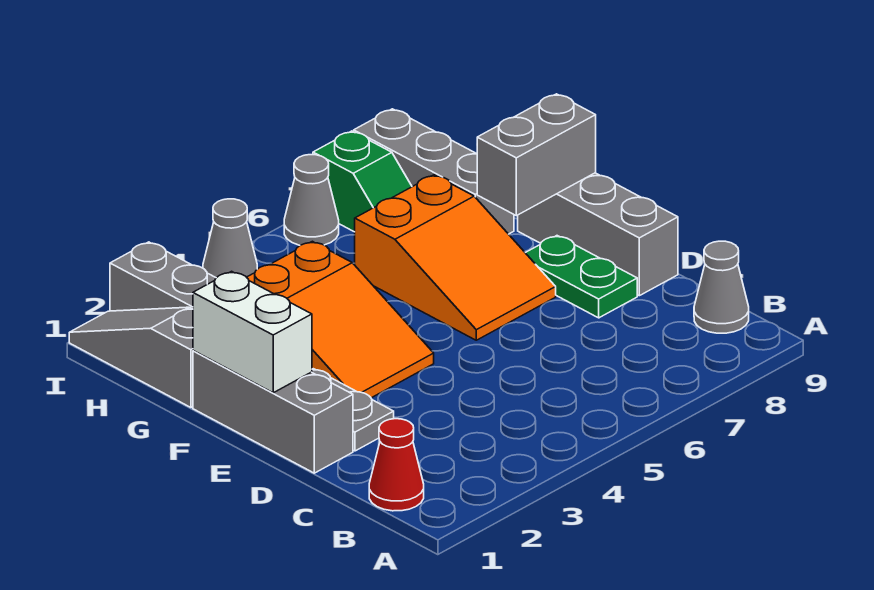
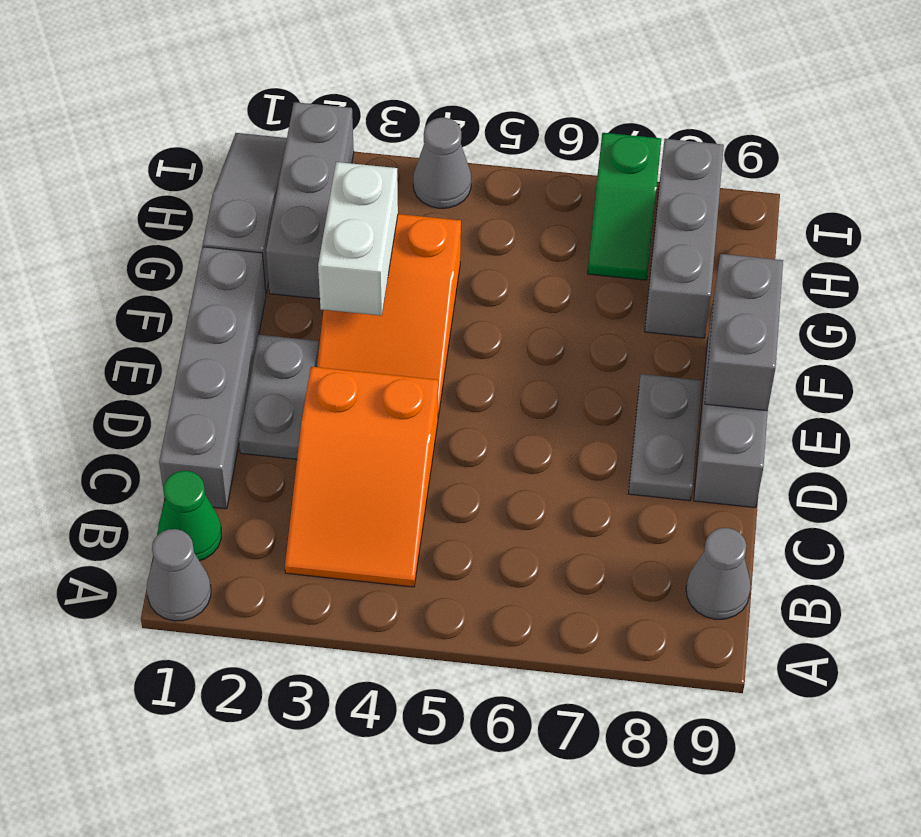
red cone B1 level 1 -> green cone B1 level 1
grey brick D1:F1 level 1 -> grey brick C1:F1 level 1
green plate D8:E8 level 1 -> grey plate D8:E8 level 1
white brick E1:F1 level 2 -> white brick F3:G3 level 2
orange slope E6:G7 level 1 top G -> orange slope B3:D4 level 1 top D
grey brick F8:F9 level 2 -> grey brick E9:F9 level 2
grey cone I6 level 1 -> grey cone A1 level 1

